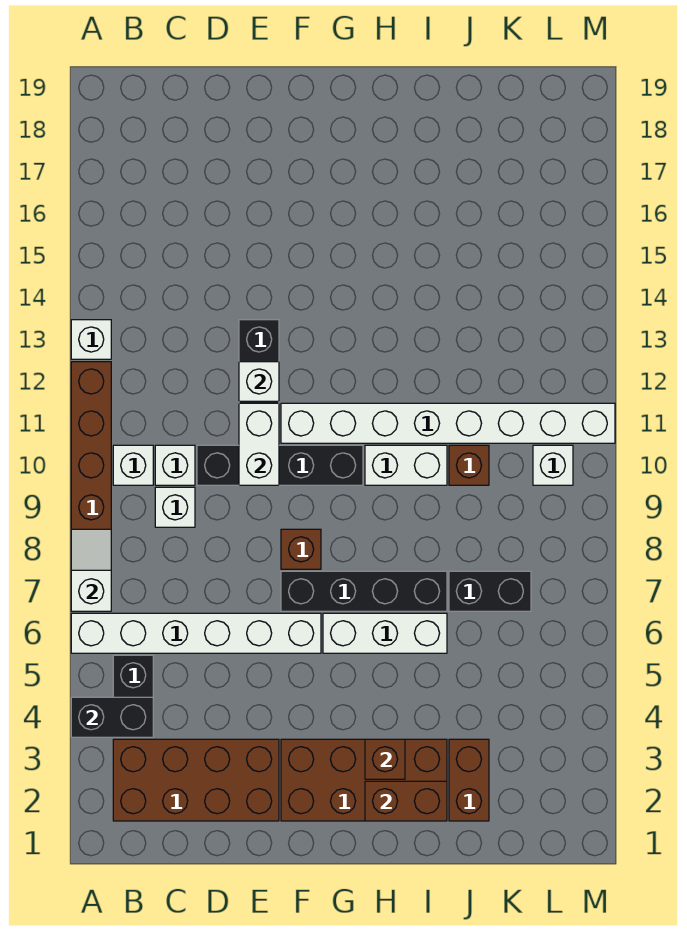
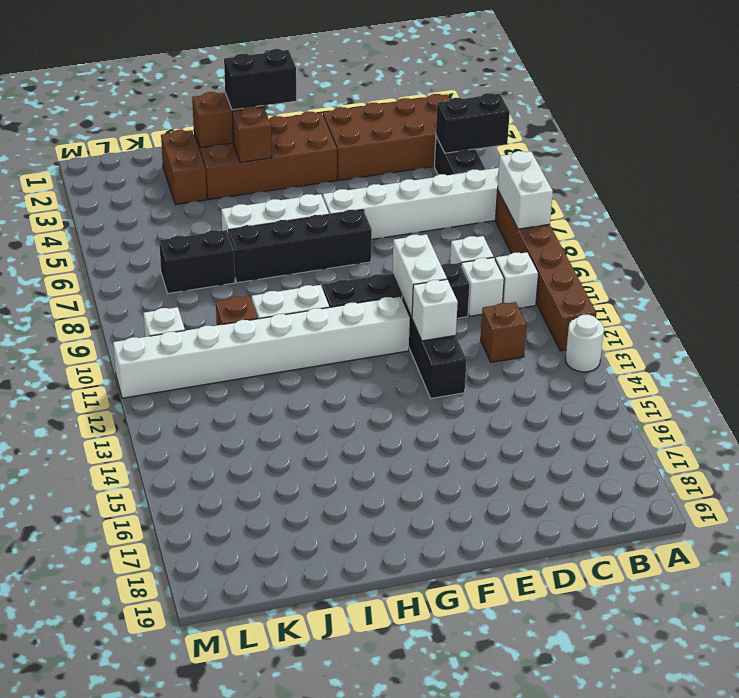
white slope A7:A8 level 2 top 7 -> white brick A7:A8 level 2
white brick A13 level 1 -> white round brick A13 level 1
brown brick F8 level 1 -> brown brick C12 level 1
none -> black brick G2:H2 level 3

